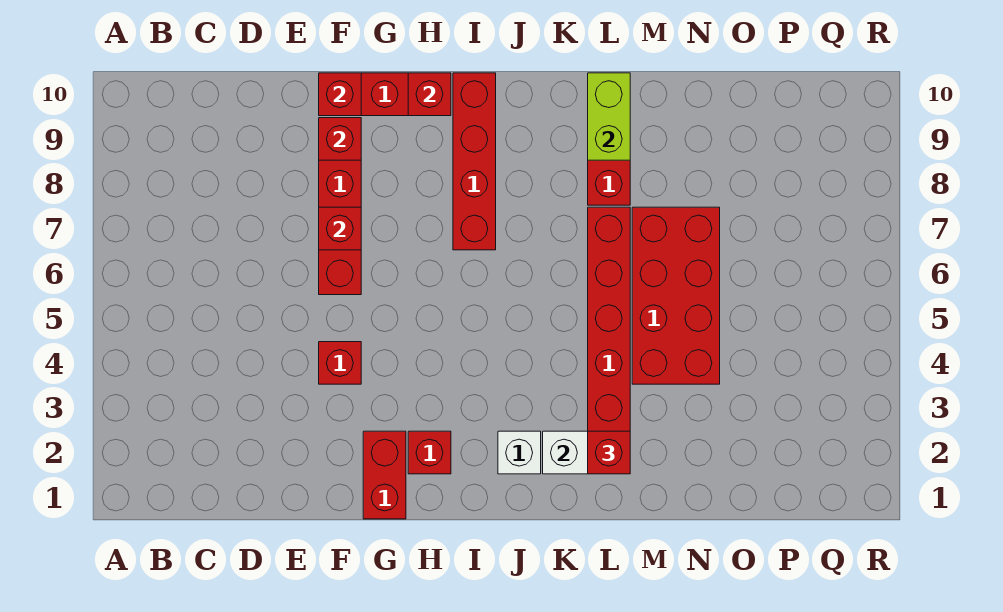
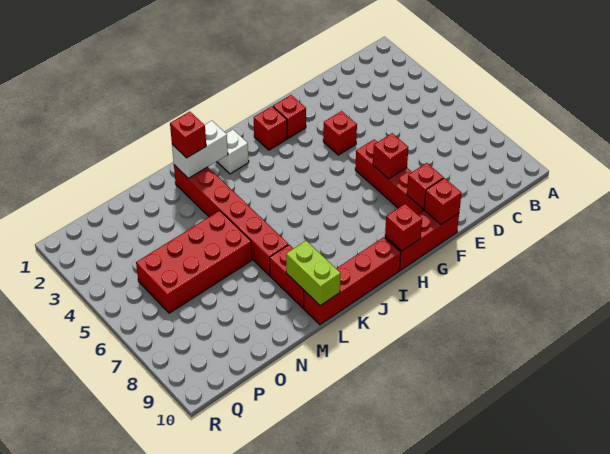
red brick G1:G2 level 1 -> red brick G2 level 1
red brick I7:I10 level 1 -> red brick I10:L10 level 1
red brick M4:N7 level 1 -> red brick M5:P6 level 1

